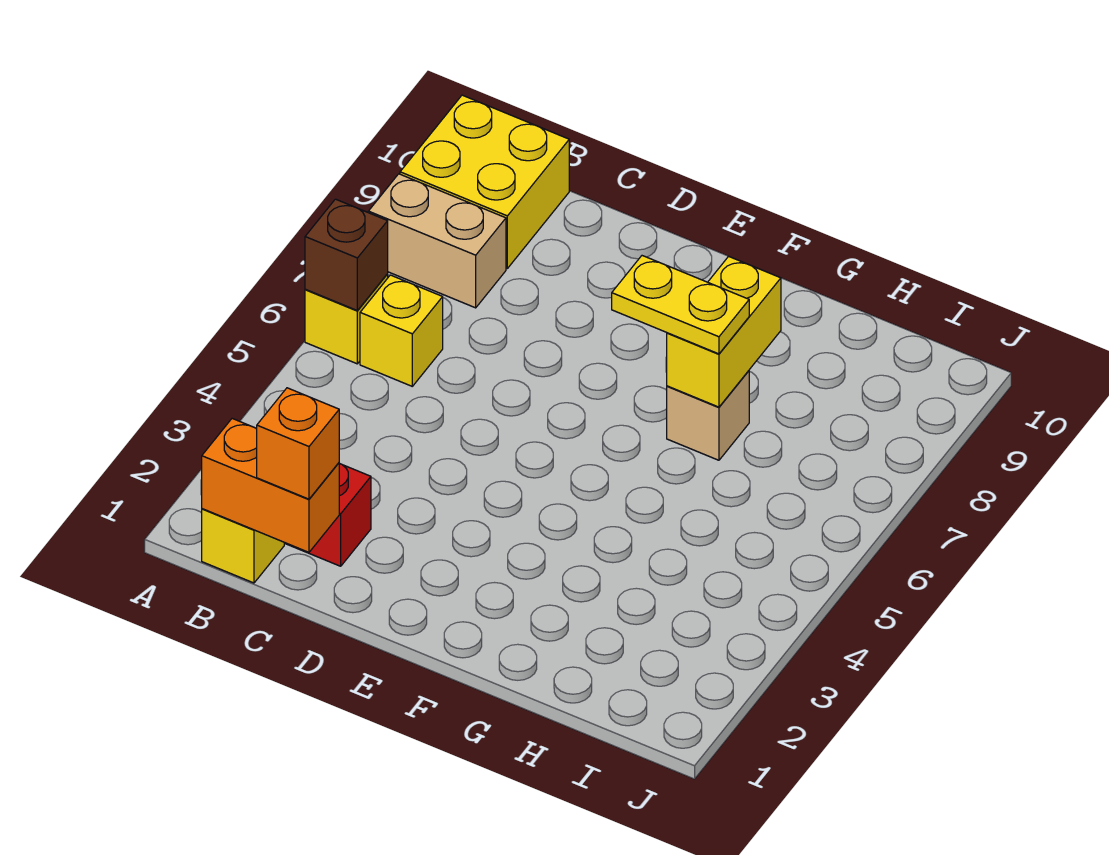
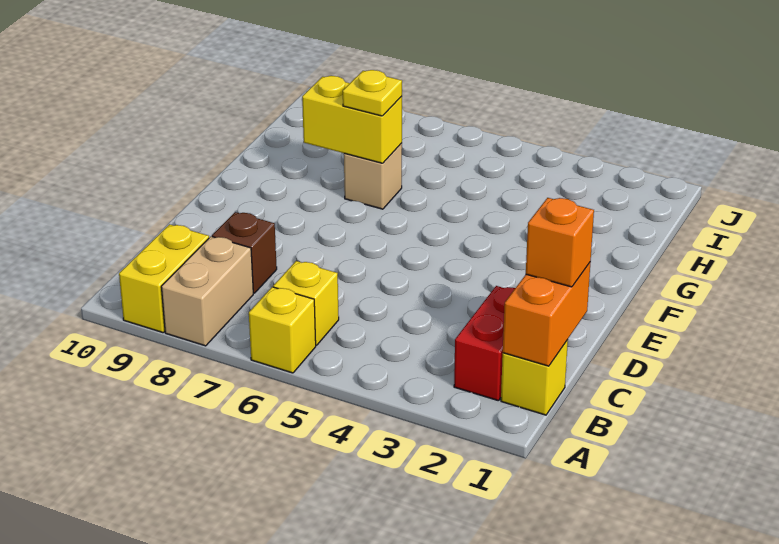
brown brick A6 level 2 -> brown brick C8 level 1
yellow brick A9:B10 level 1 -> yellow brick A9:B9 level 1
yellow plate F7:G7 level 3 -> yellow plate G7 level 3

